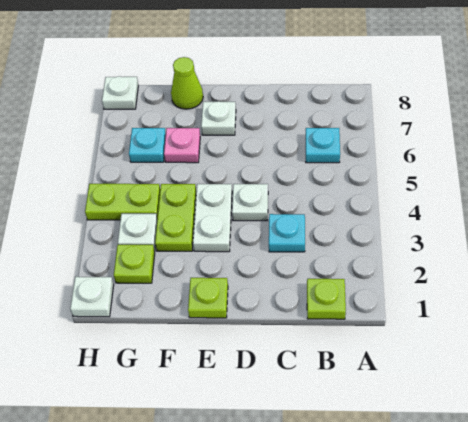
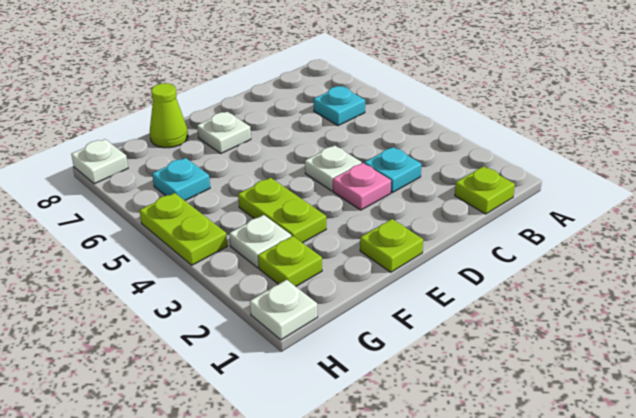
white plate E3:E4 level 1 -> none
pink plate F6 level 1 -> pink plate D3 level 1
lime plate G4:H4 level 1 -> lime plate H4:H5 level 1

